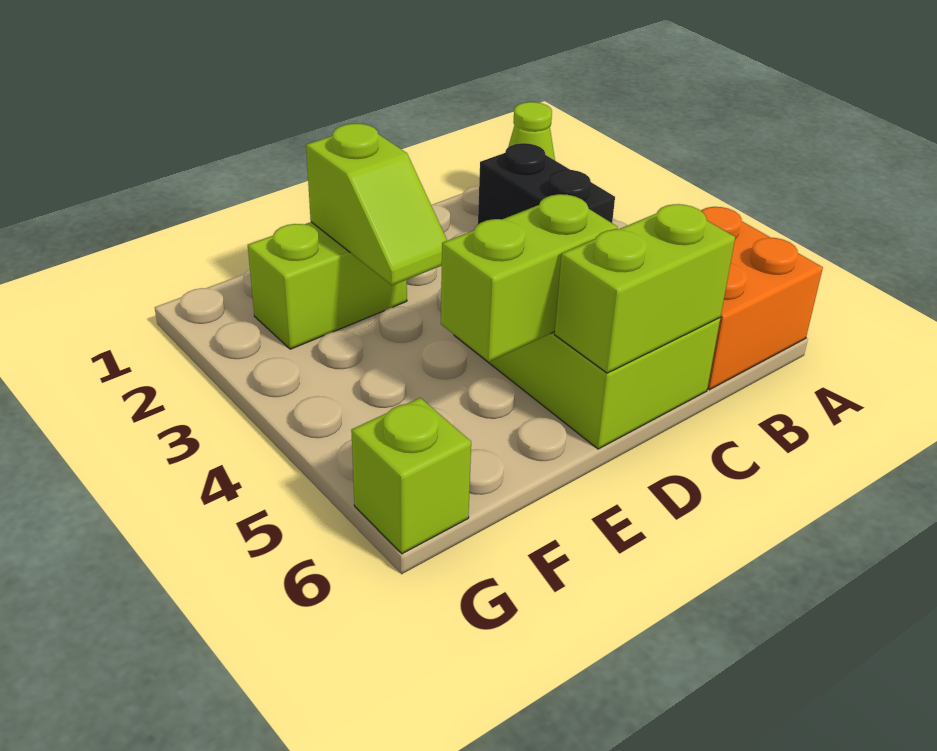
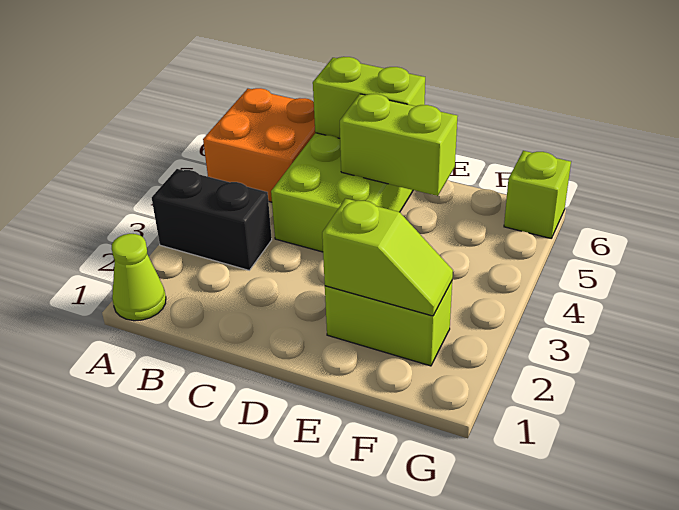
black brick B2:B3 level 1 -> black brick A3:B3 level 1
lime slope E2:E3 level 2 top 2 -> lime slope E2:F2 level 2 top E

